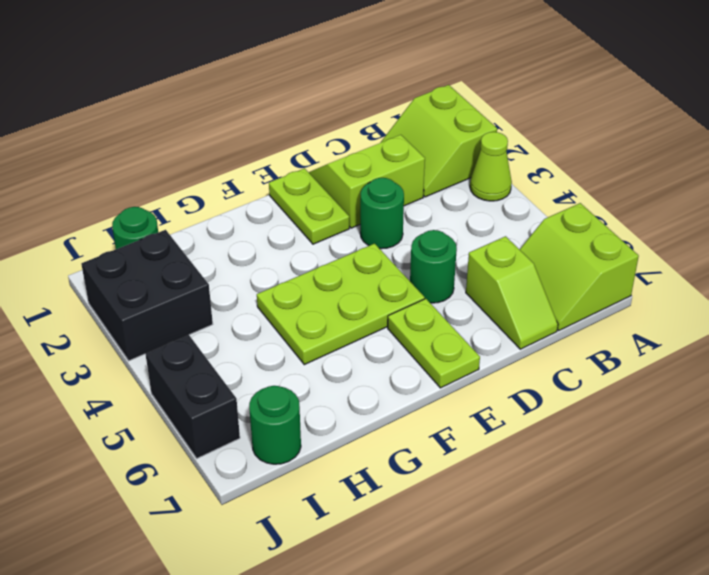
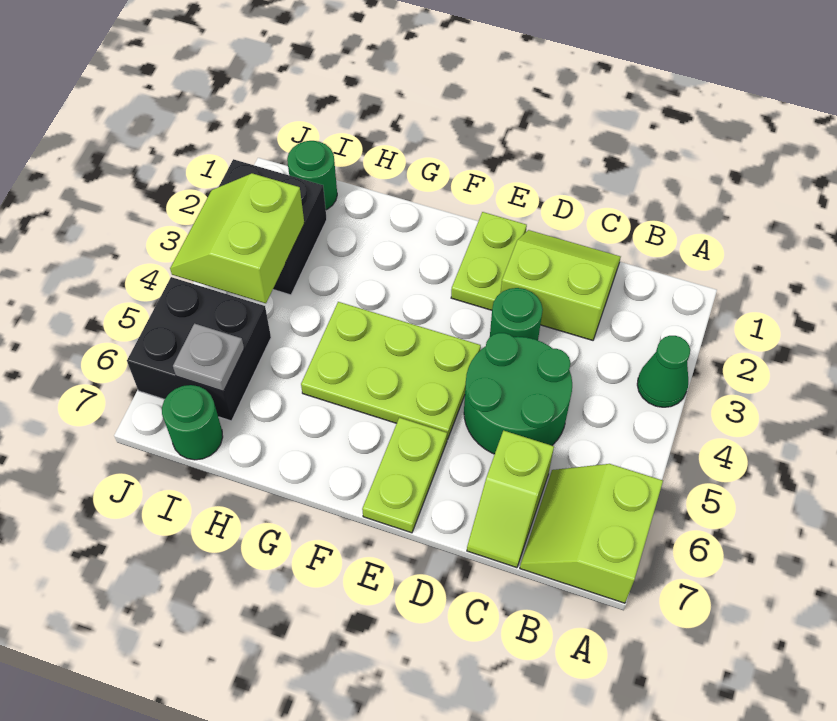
lime slope A1:B2 level 1 top A -> lime slope I3:J4 level 2 top I
lime cone A3 level 1 -> green cone A3 level 1
green round brick D5 level 1 -> green round brick C4:D5 level 1
none -> grey plate I6 level 2
black brick J5:J6 level 1 -> black brick I5:J6 level 1

